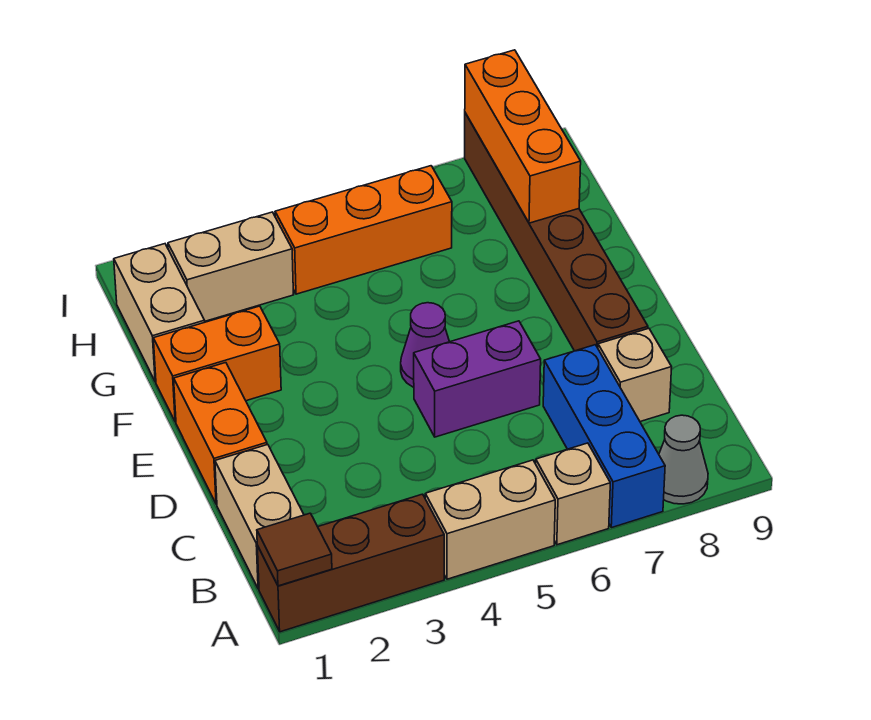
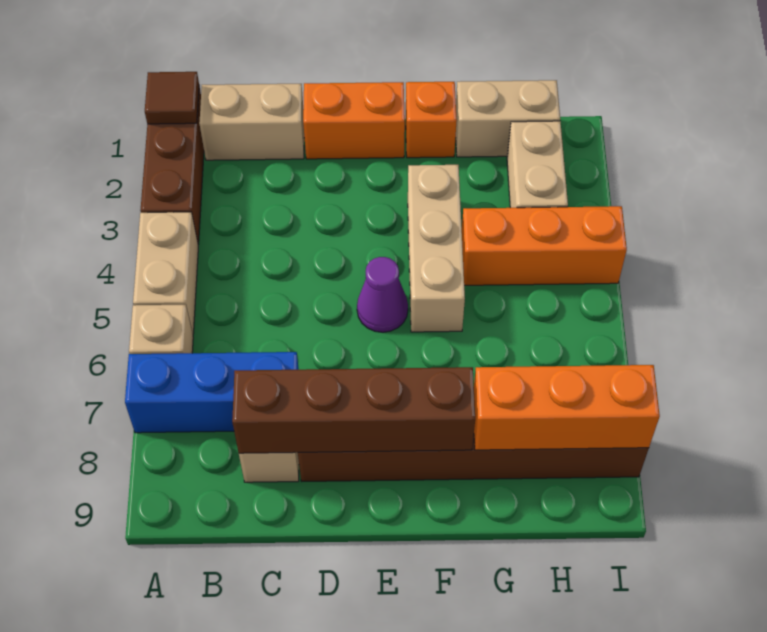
grey cone A8 level 1 -> none
none -> brown brick C8:F8 level 2
purple brick D5:D6 level 1 -> none
orange brick F1:F2 level 1 -> orange brick F1 level 1
none -> tan brick F3:F5 level 1
orange brick H4:H6 level 1 -> orange brick G4:I4 level 1

